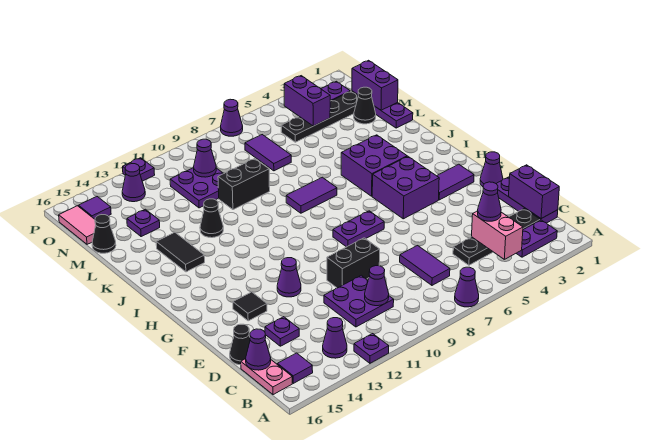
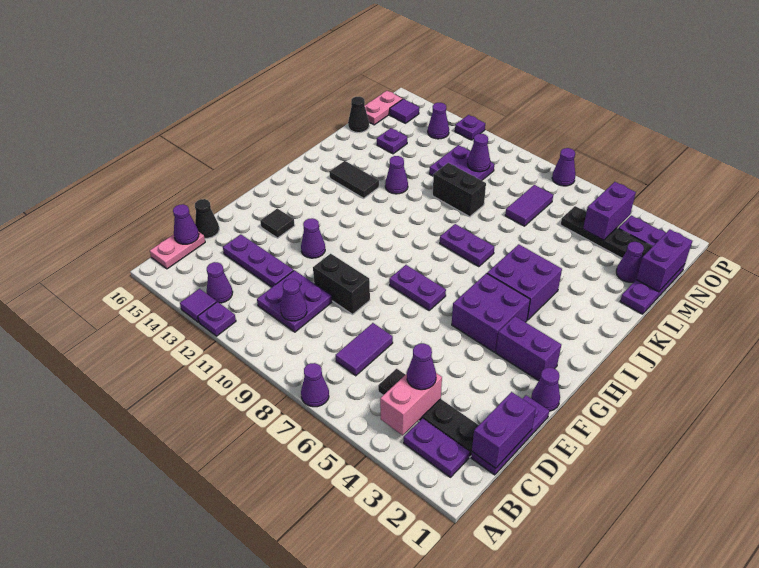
purple tile B15 level 1 -> purple tile A13 level 1
purple plate D14 level 1 -> purple plate D12:D14 level 1
purple tile G2:G3 level 1 -> purple brick G2:G3 level 1
purple tile J7:J8 level 1 -> purple plate J7:J8 level 1
black tile J14:K14 level 1 -> black tile J13:J14 level 1
black cone K12 level 1 -> purple cone K12 level 1
black cone M2 level 1 -> purple cone M2 level 1
pink tile N16:O16 level 1 -> pink plate N16:O16 level 1

